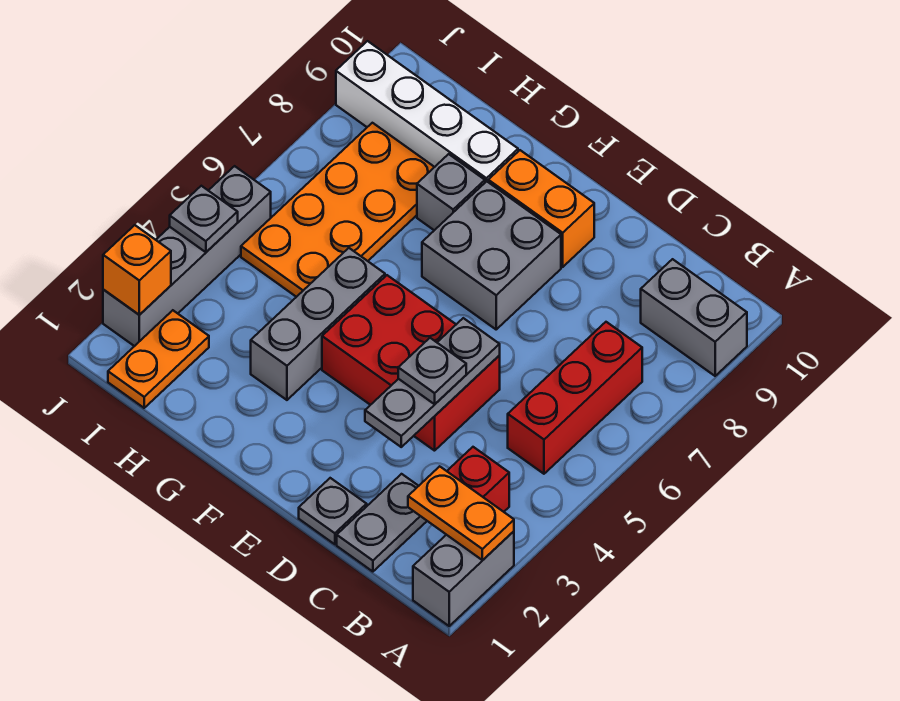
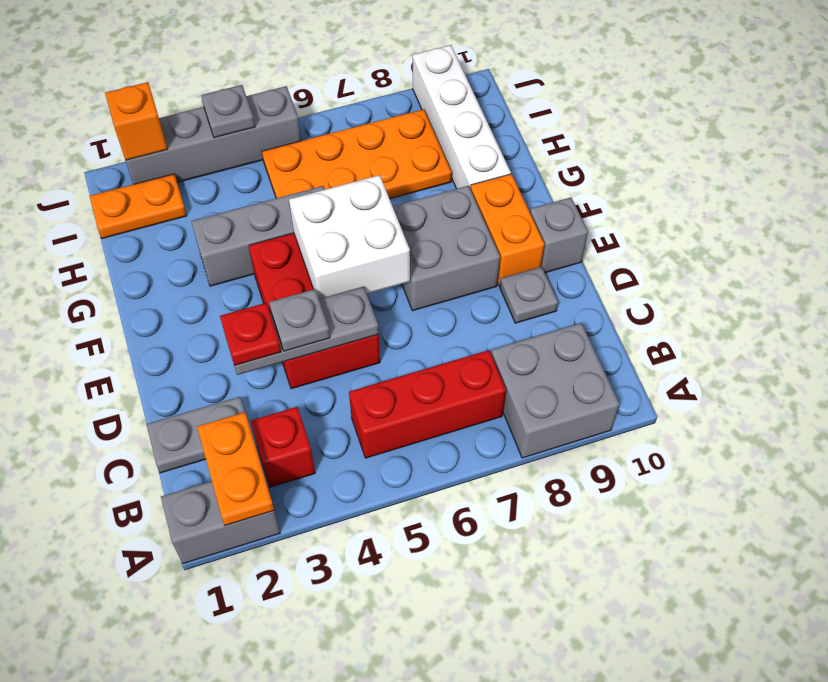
grey brick A9:B9 level 1 -> grey brick A8:B9 level 1
grey plate D1 level 1 -> grey plate D9 level 1
none -> red plate D3 level 3
none -> white brick E5:F6 level 2
grey brick G8 level 1 -> grey brick E10 level 1

